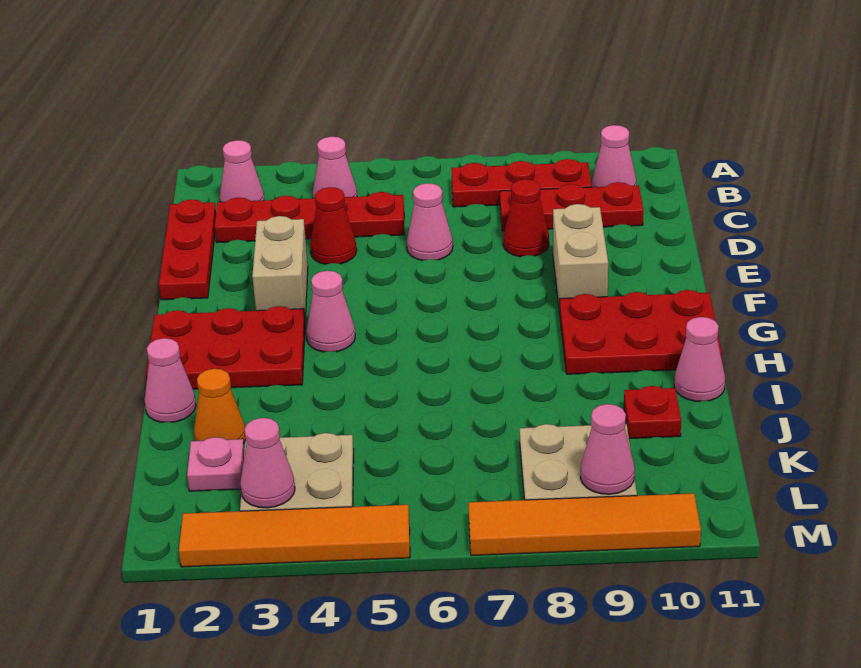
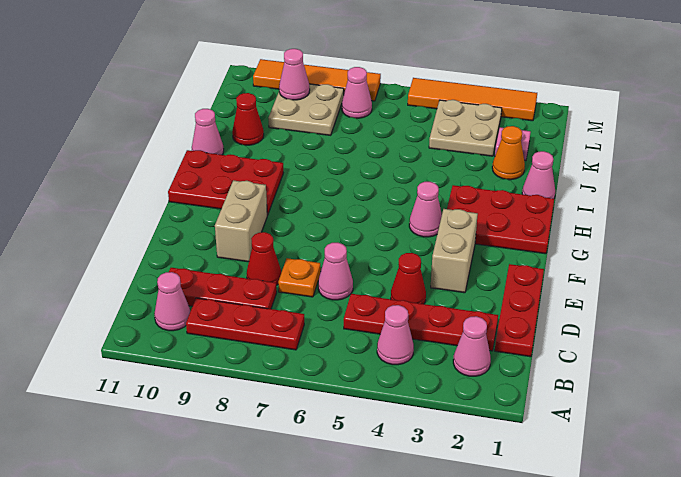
none -> orange plate D7 level 1
red plate J10 level 1 -> red cone J10 level 1
pink cone L3 level 2 -> pink cone L7 level 1

